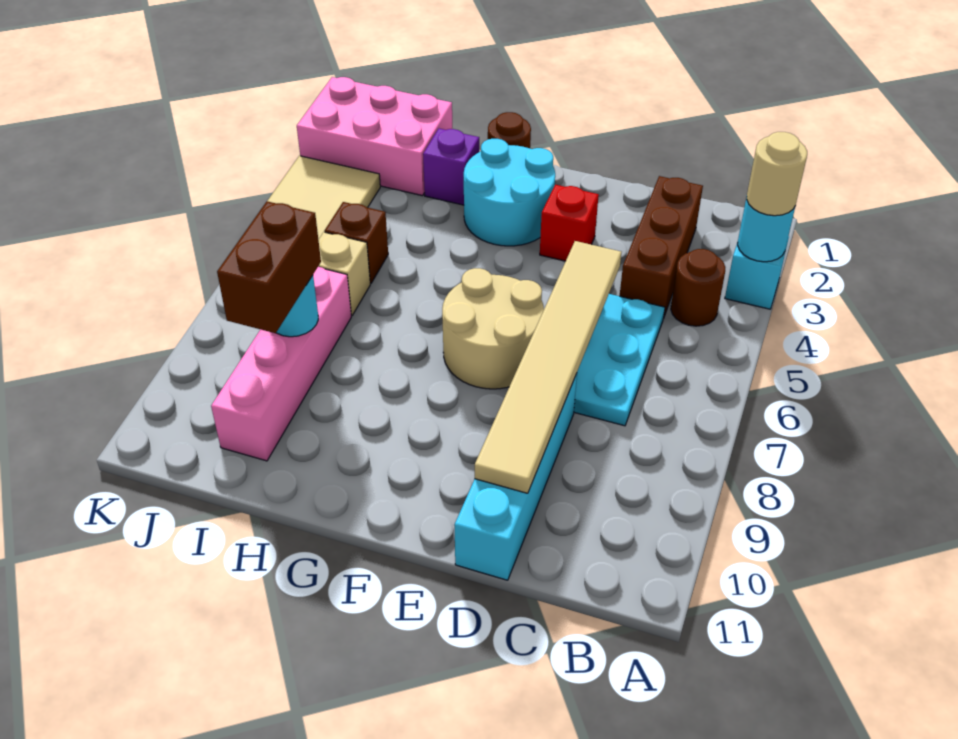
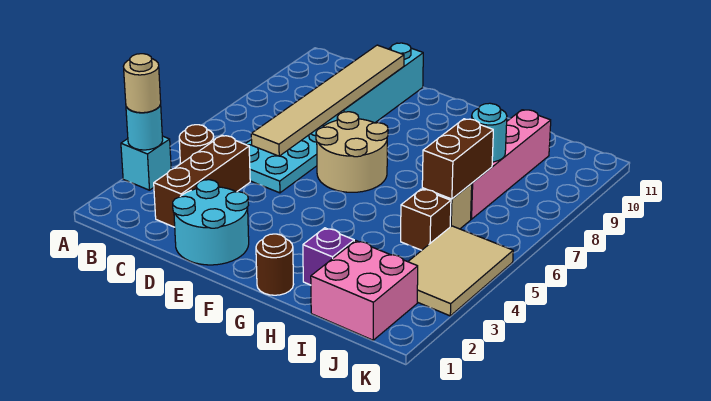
red brick E3 level 1 -> none
cyan round brick F2:G3 level 1 -> cyan round brick D1:E2 level 1
pink brick I1:K2 level 1 -> pink brick I1:J2 level 1
brown brick I8:I9 level 3 -> brown brick I6:I7 level 2

